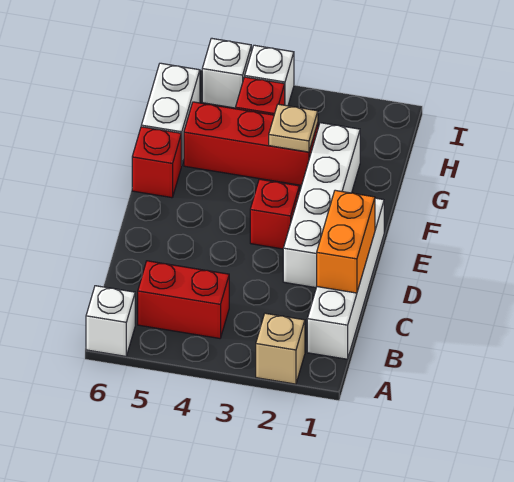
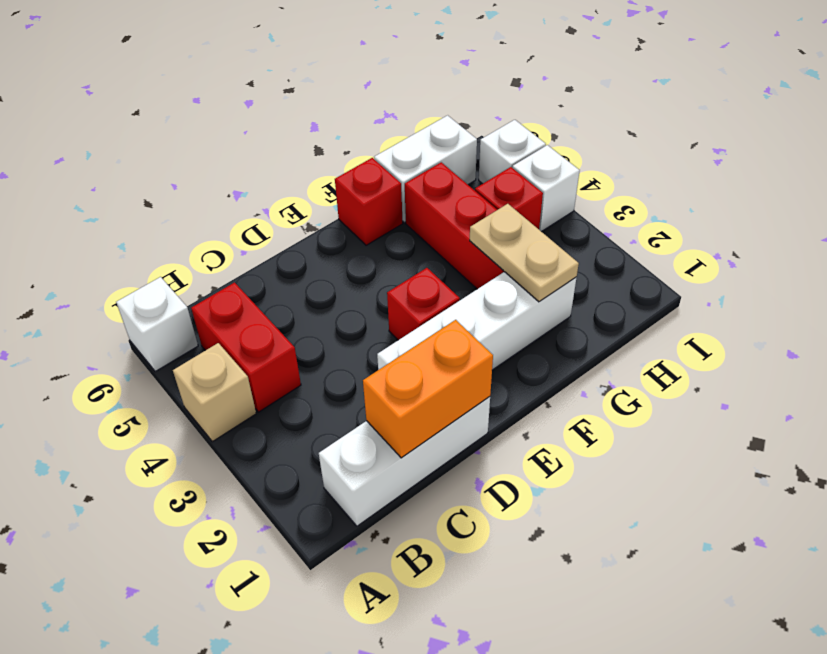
tan brick A2 level 1 -> tan brick A4 level 1
white brick B1:E1 level 1 -> white brick B1:D1 level 1
tan plate G3 level 2 -> tan plate G2:G3 level 2

